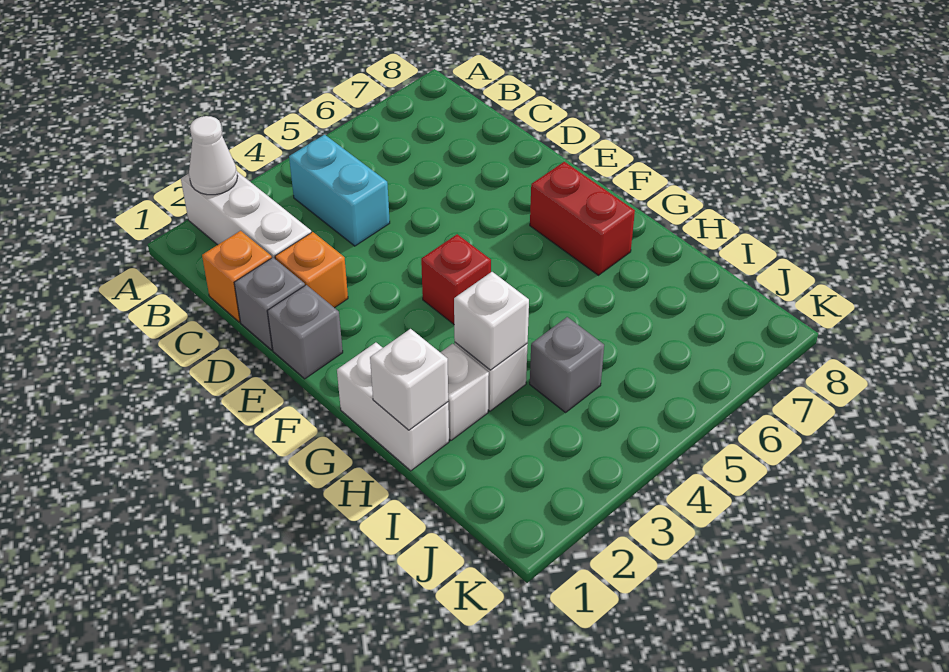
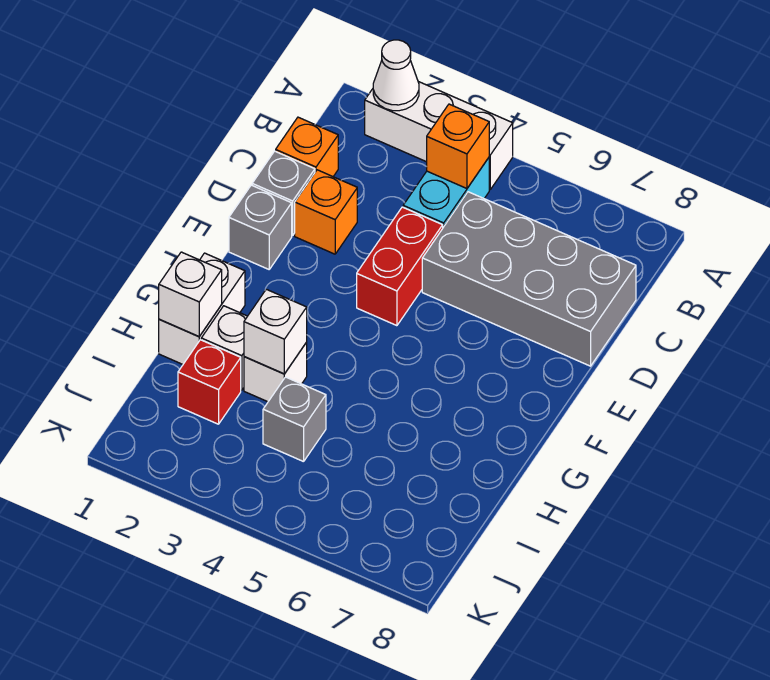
white brick A2:C2 level 1 -> white brick A2:A4 level 1
none -> orange brick B4 level 2
none -> grey brick C5:D8 level 1
red brick F4 level 1 -> red brick I2 level 1
red brick F7:G7 level 1 -> red brick D4:E4 level 1

